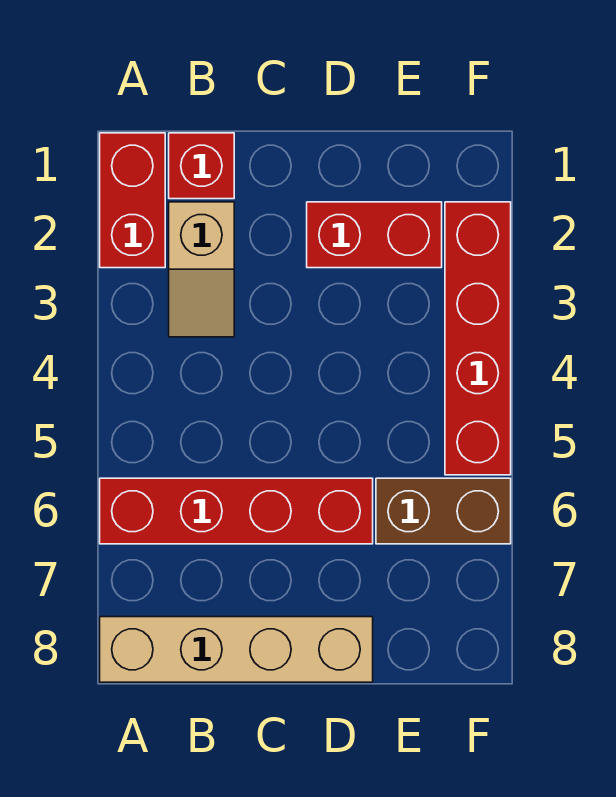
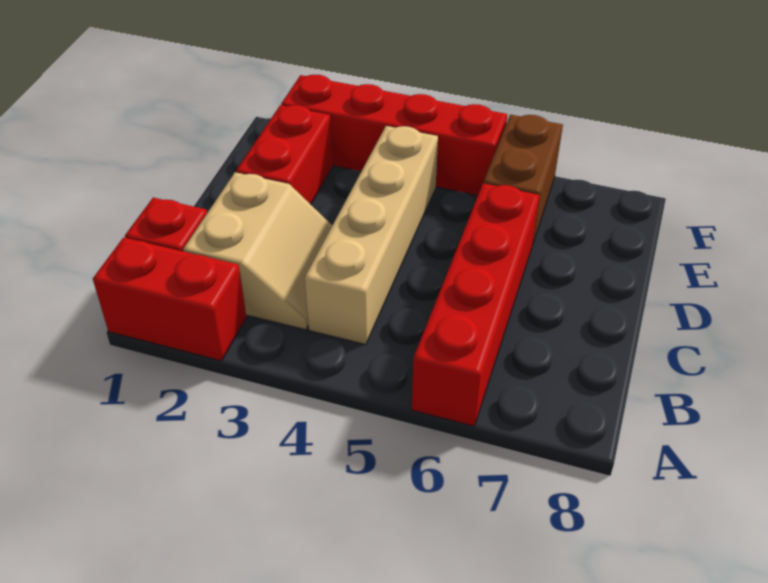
tan brick A8:D8 level 1 -> tan brick B4:E4 level 1
tan slope B2:B3 level 1 top 2 -> tan slope B2:C3 level 1 top 2

